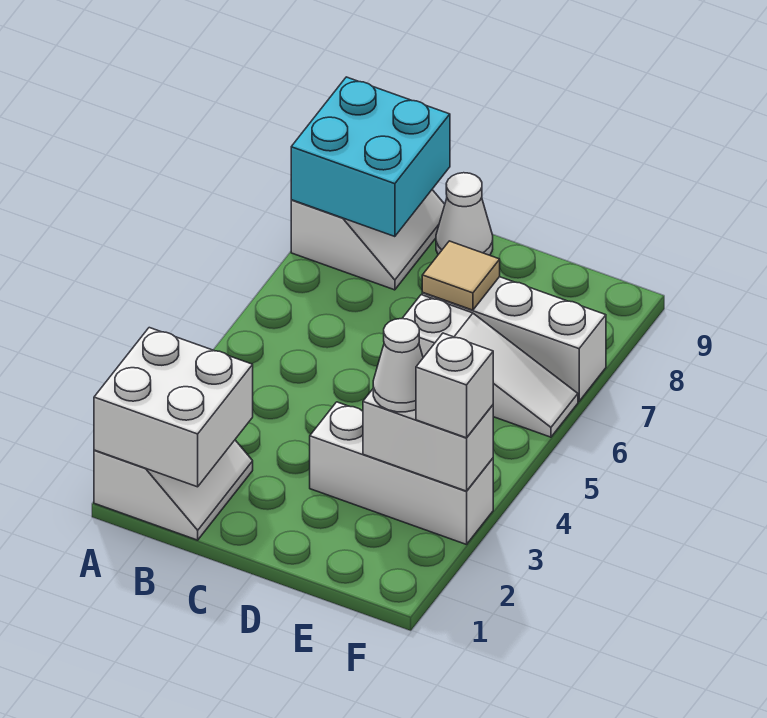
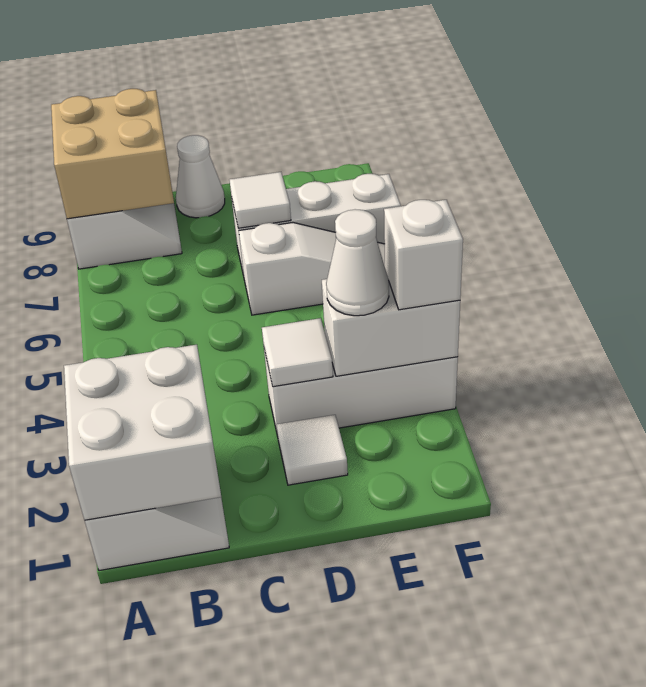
cyan brick A8:B9 level 2 -> tan brick A8:B9 level 2
none -> white tile D2 level 1
none -> white tile D3 level 2
tan tile D7 level 2 -> white tile D7 level 2

